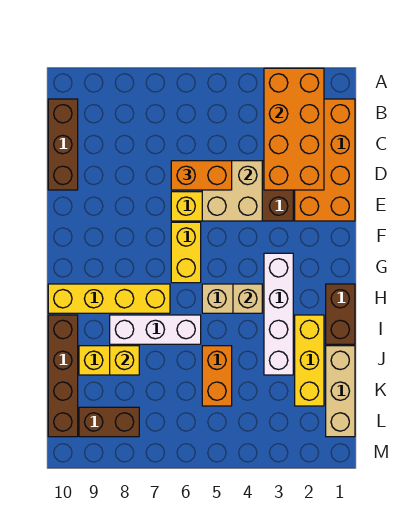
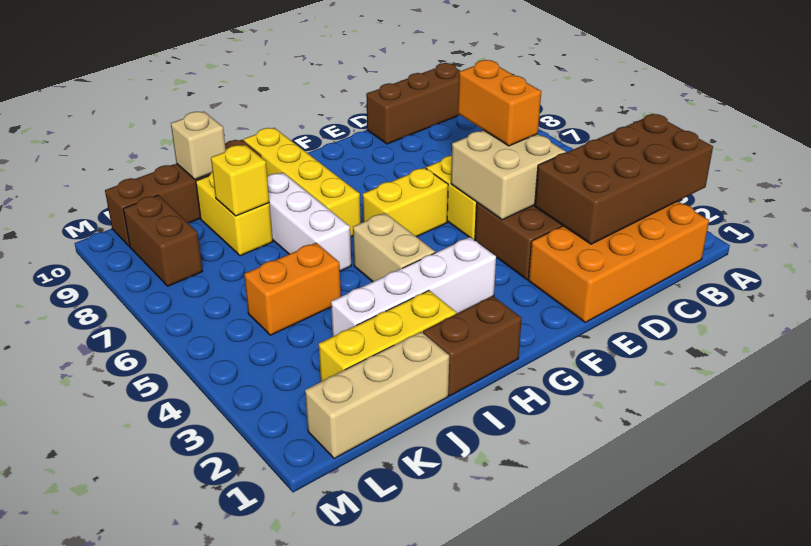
orange brick A2:D3 level 2 -> brown brick A2:D3 level 2
tan brick H4 level 2 -> tan brick J10 level 2

